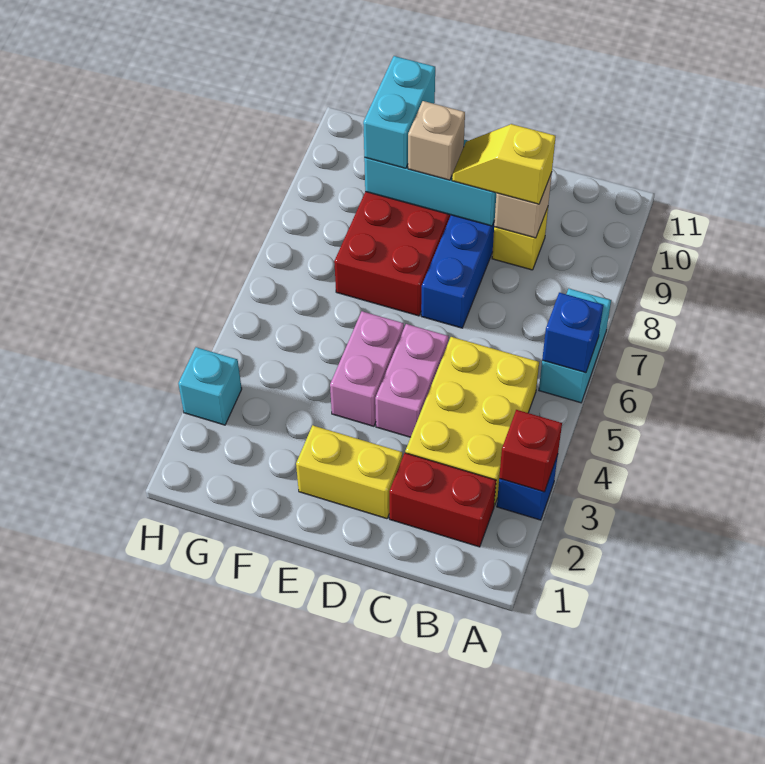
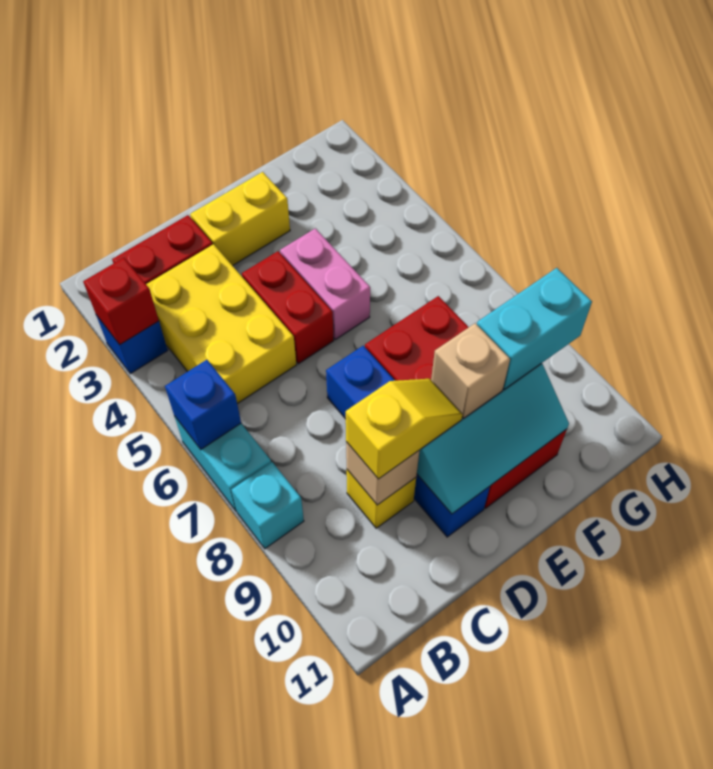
pink brick D4:D5 level 1 -> red brick D4:D5 level 1
cyan brick F9:F10 level 3 -> cyan brick F9:G9 level 3
cyan brick H3 level 1 -> cyan brick A8 level 1

